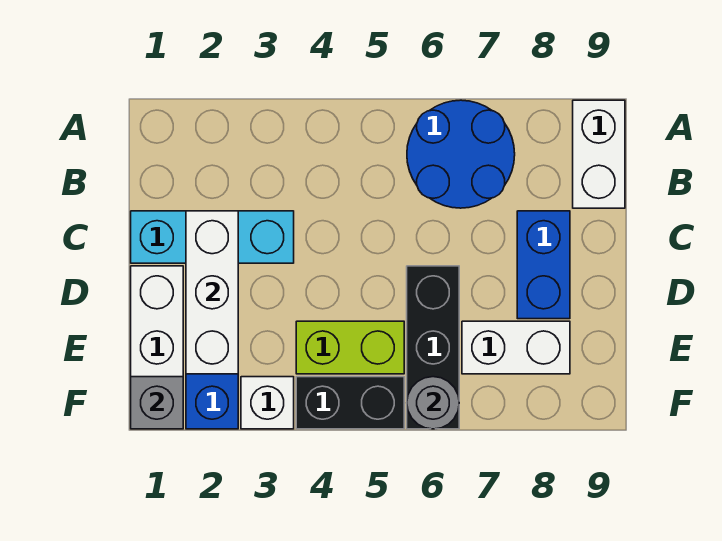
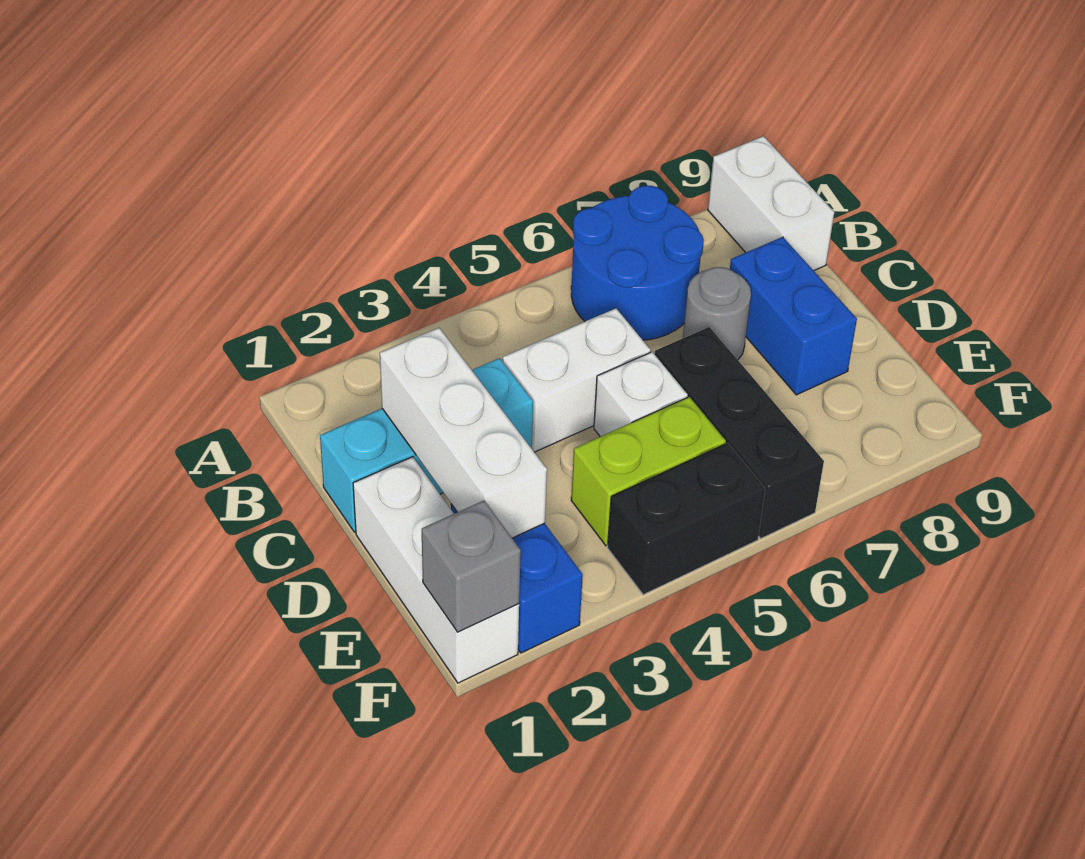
white brick E7:E8 level 1 -> white brick C4:C5 level 1
white brick F3 level 1 -> white brick D5 level 1
grey round brick F6 level 2 -> grey round brick C7 level 1

